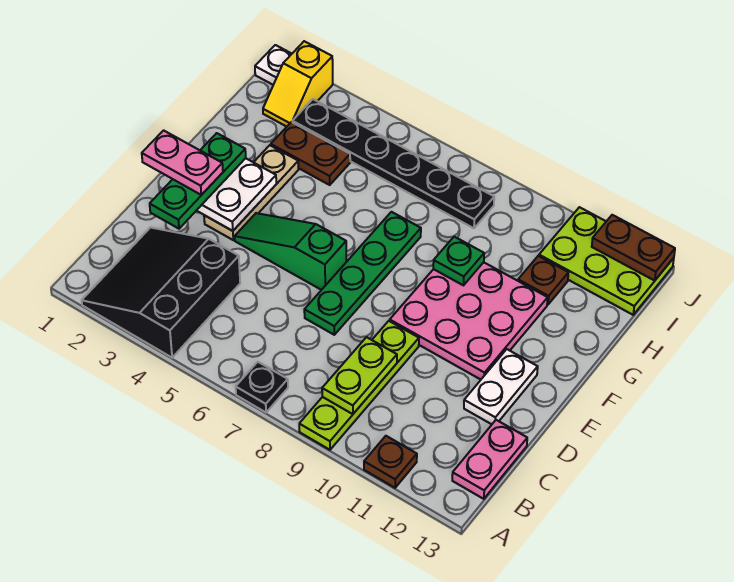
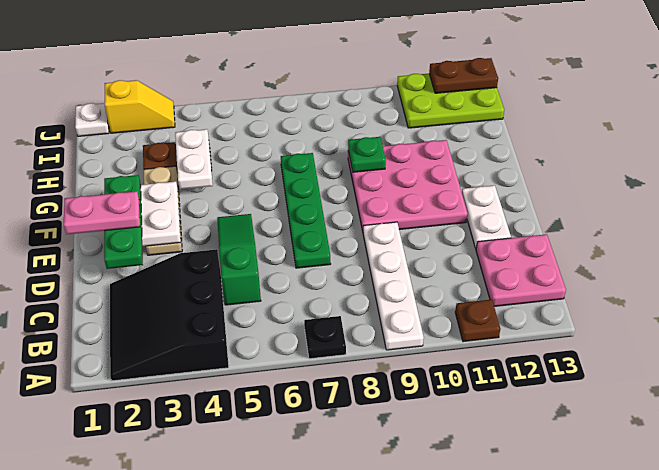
lime plate A9:D9 level 1 -> white plate A9:D9 level 1
lime plate B9:C9 level 2 -> none
pink plate B13:C13 level 1 -> pink plate B12:C13 level 1
green slope E4:E6 level 1 top 6 -> green slope C5:E5 level 1 top C
none -> white plate G4:H4 level 2
brown plate H11 level 1 -> none
yellow slope I2:J2 level 1 top J -> yellow slope J2:J3 level 1 top 2
black plate I3:I8 level 1 -> none

